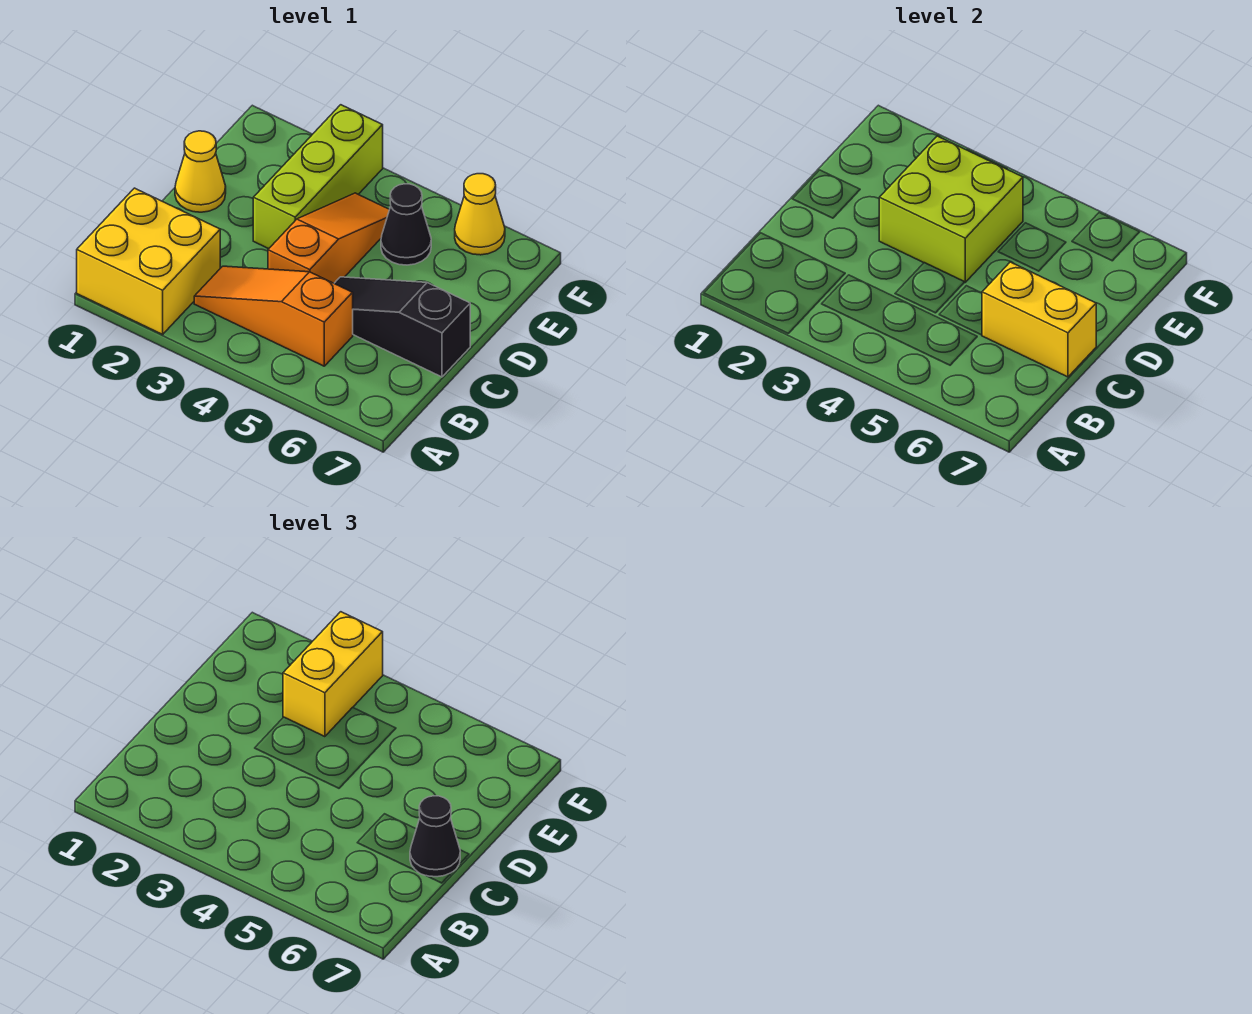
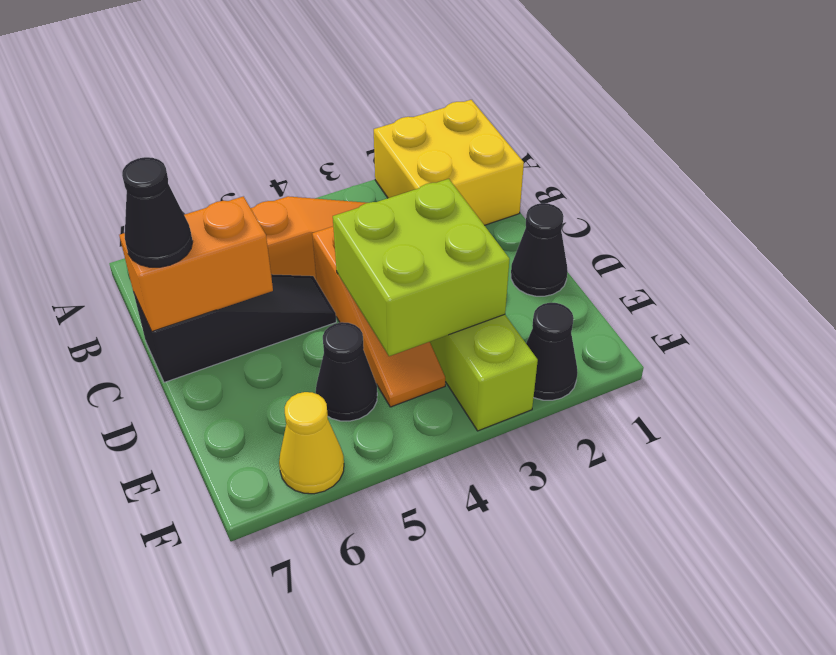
yellow brick C6:C7 level 2 -> orange brick C6:C7 level 2
yellow cone D1 level 1 -> black cone D1 level 1
yellow brick E3:F3 level 3 -> none
none -> black cone F2 level 1

